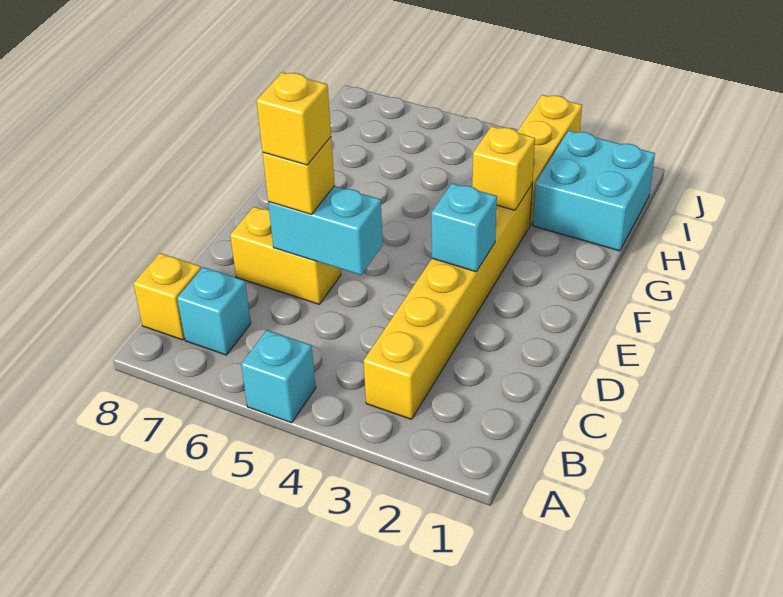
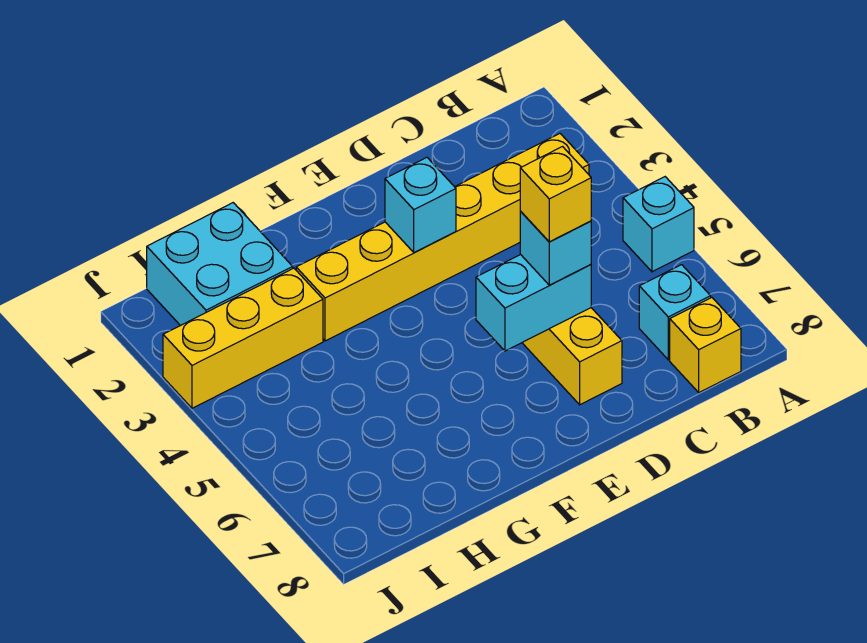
cyan brick D5:D6 level 2 -> cyan brick D6:E6 level 2
yellow brick D6 level 3 -> cyan brick D6 level 3
yellow brick G3 level 2 -> none

